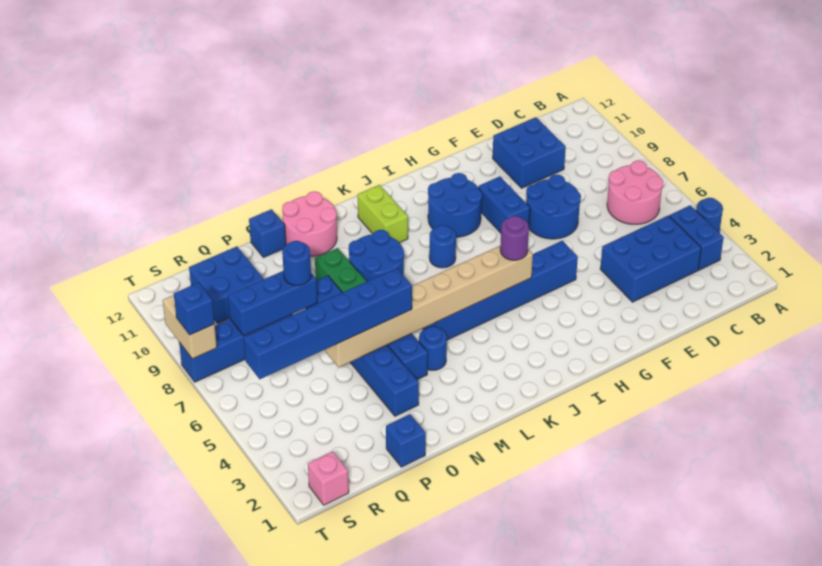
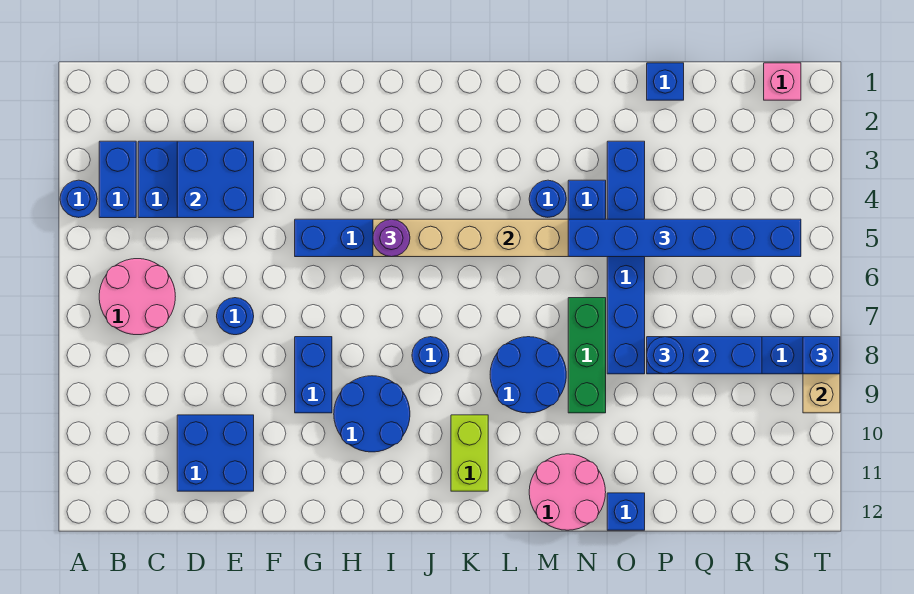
blue round brick E7:F8 level 1 -> blue round brick E7 level 1
blue brick Q10:R11 level 1 -> blue brick D3:E4 level 2

